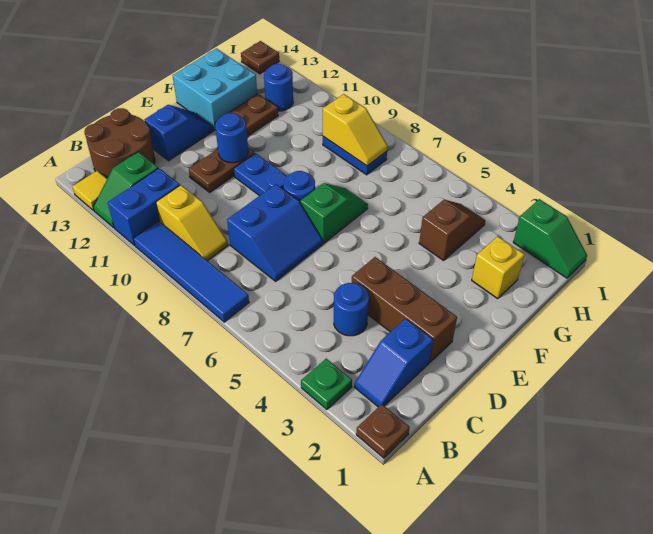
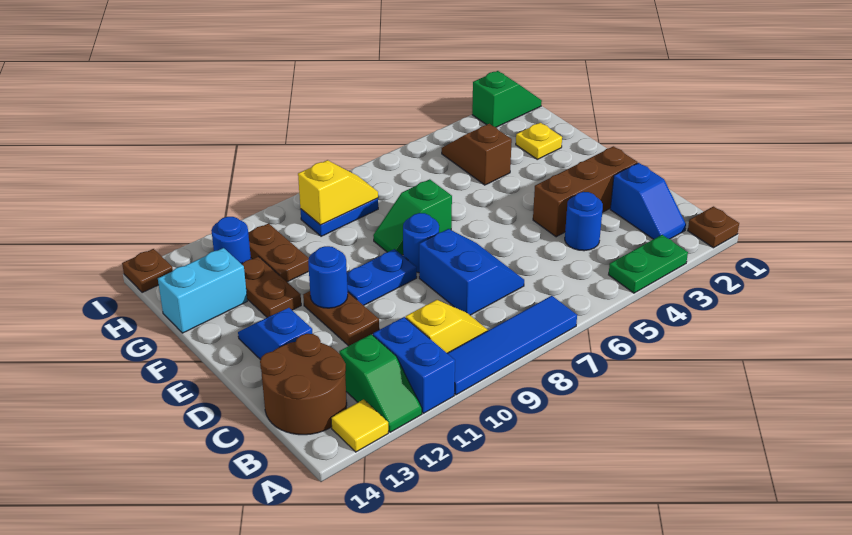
green plate A3 level 1 -> green plate A3:A4 level 1
green slope E7:F7 level 1 top E -> green slope F7:F8 level 1 top 7
cyan brick F13:G14 level 1 -> cyan brick G13:G14 level 1
yellow brick G2 level 1 -> yellow plate G2 level 1
none -> brown plate G11:H11 level 1

